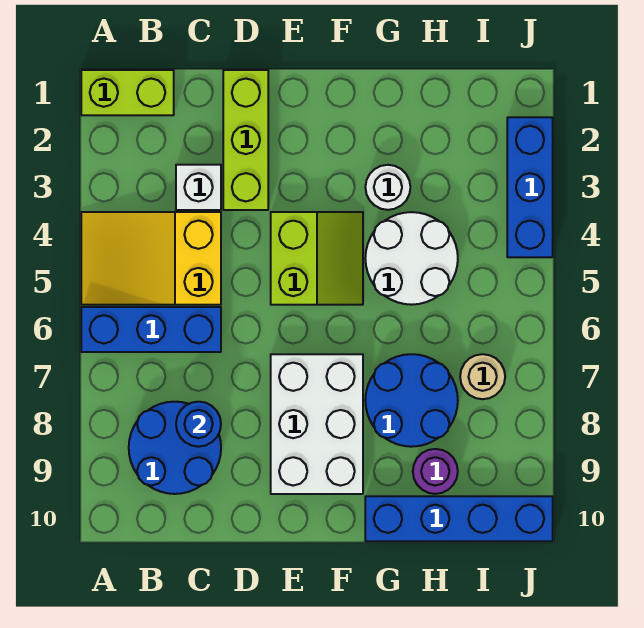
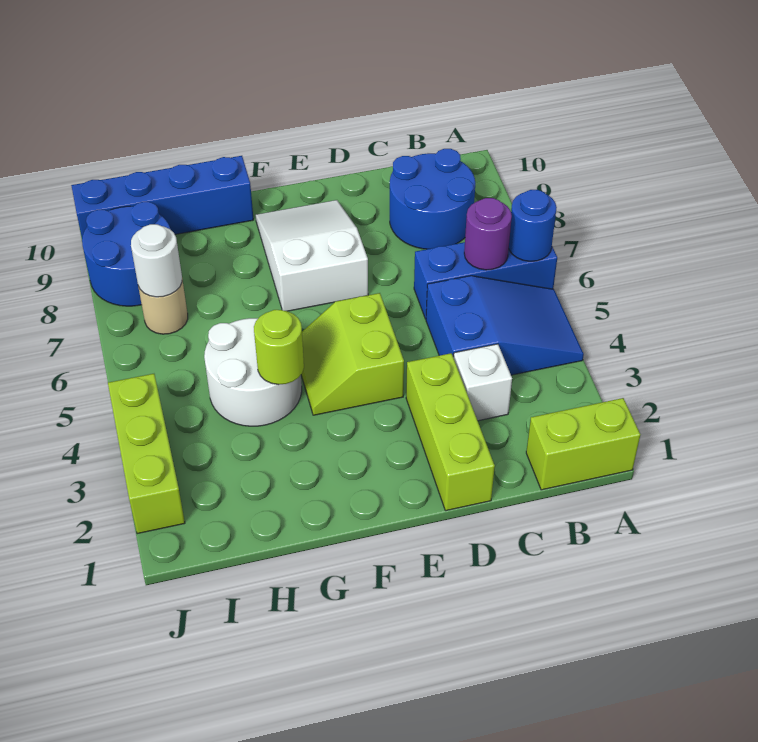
yellow slope A4:C5 level 1 top C -> blue slope A4:C5 level 1 top C
blue round brick C8 level 2 -> blue round brick A6 level 2
white brick E7:F9 level 1 -> white slope E7:F9 level 1 top 7
white round brick G3 level 1 -> white round brick I7 level 2
none -> lime round brick G4 level 2
blue round brick G7:H8 level 1 -> blue round brick I8:J9 level 1
purple round brick H9 level 1 -> purple round brick B6 level 2
blue brick J2:J4 level 1 -> lime brick J2:J4 level 1

